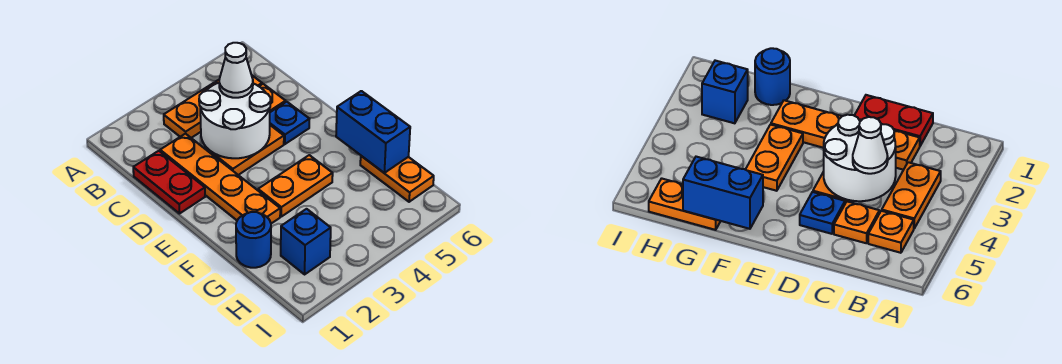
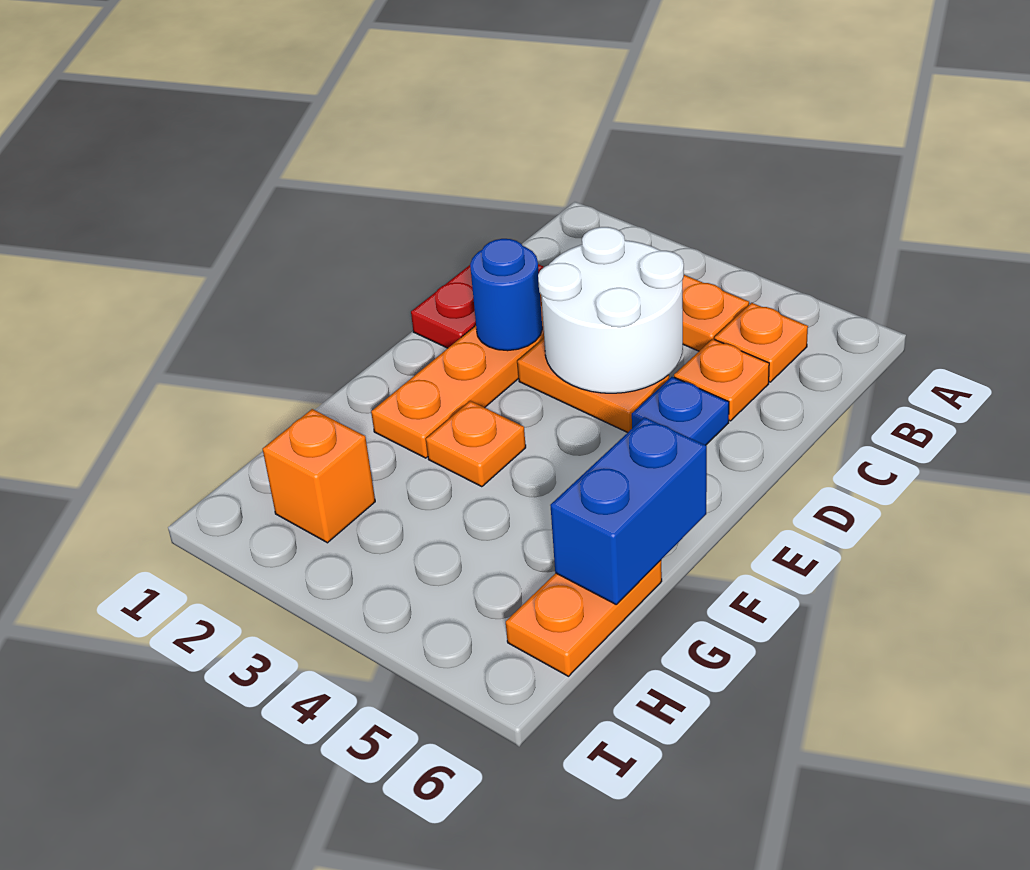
white cone C4 level 3 -> none
orange plate F3:F4 level 1 -> orange plate F3 level 1
blue round brick G1 level 1 -> blue round brick D2 level 2
blue brick H2 level 1 -> orange brick H2 level 1

